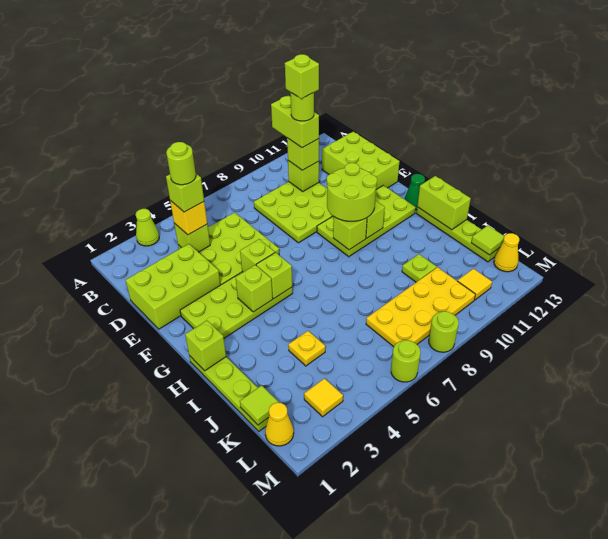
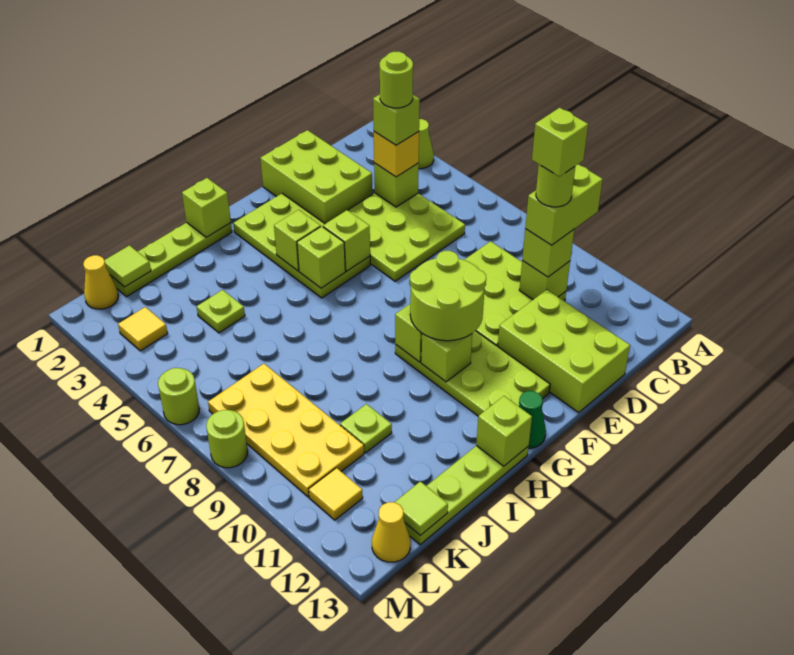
lime brick C12:E13 level 1 -> lime brick D11:E13 level 1
lime brick H13:I13 level 2 -> lime brick H13 level 2
yellow plate J4 level 1 -> lime plate J4 level 1

